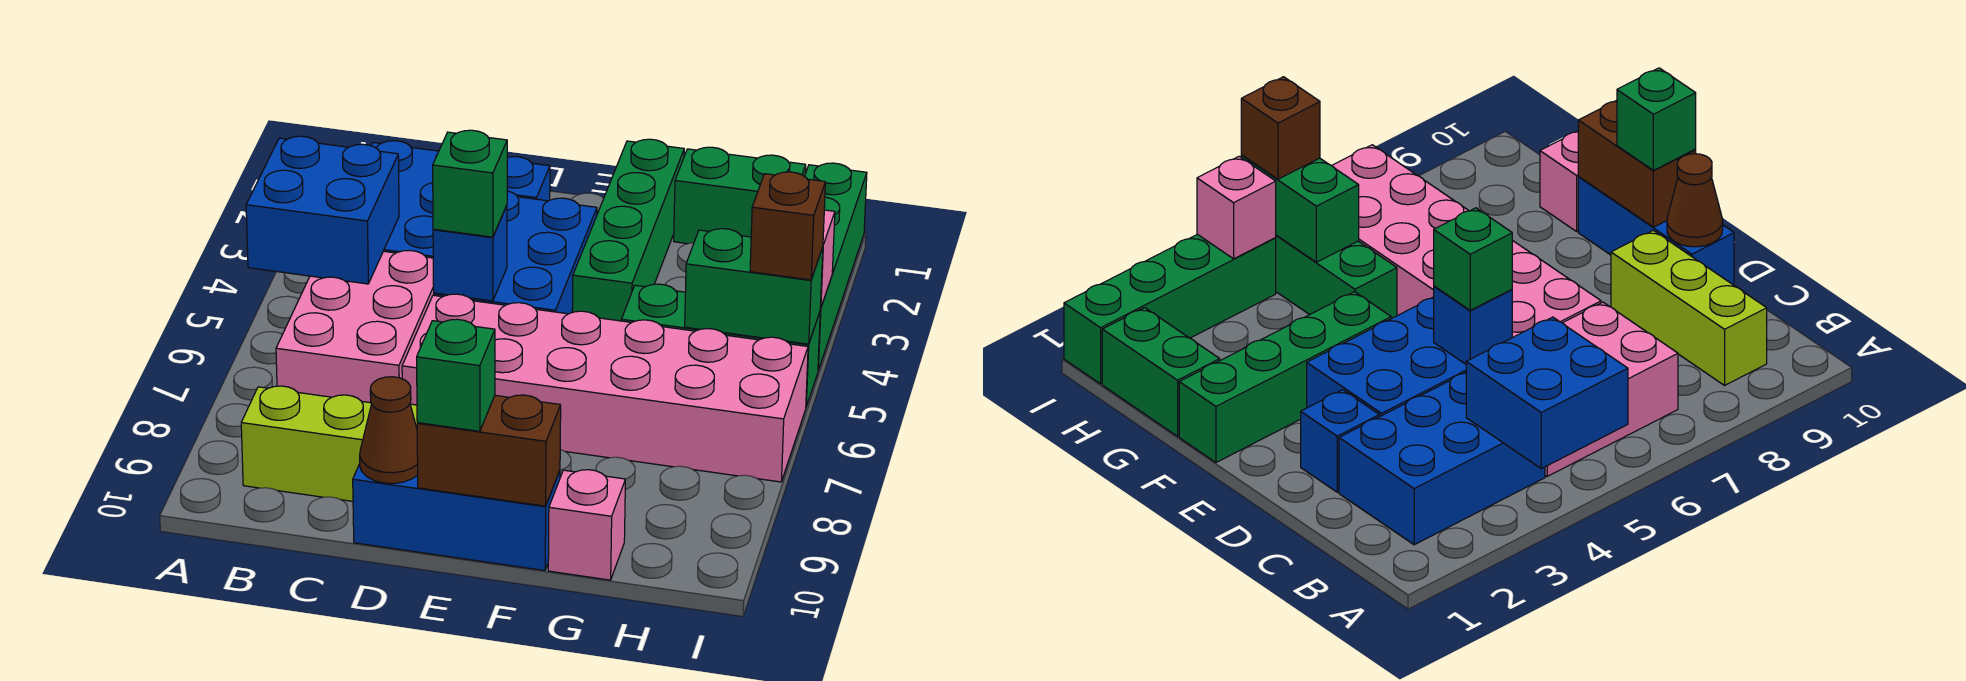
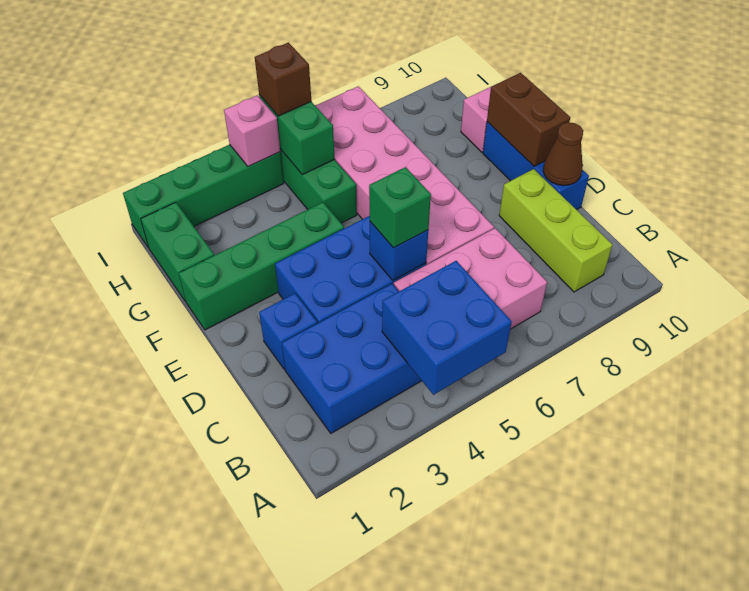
green brick E10 level 3 -> none

